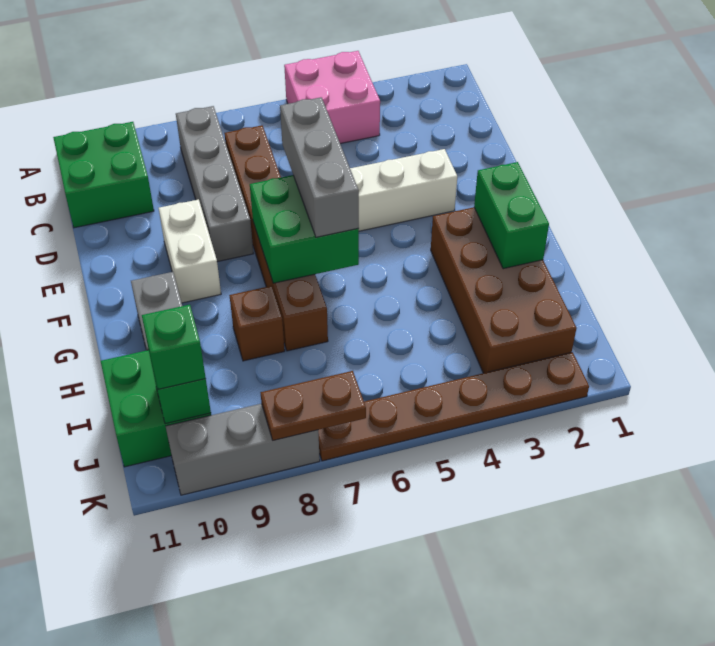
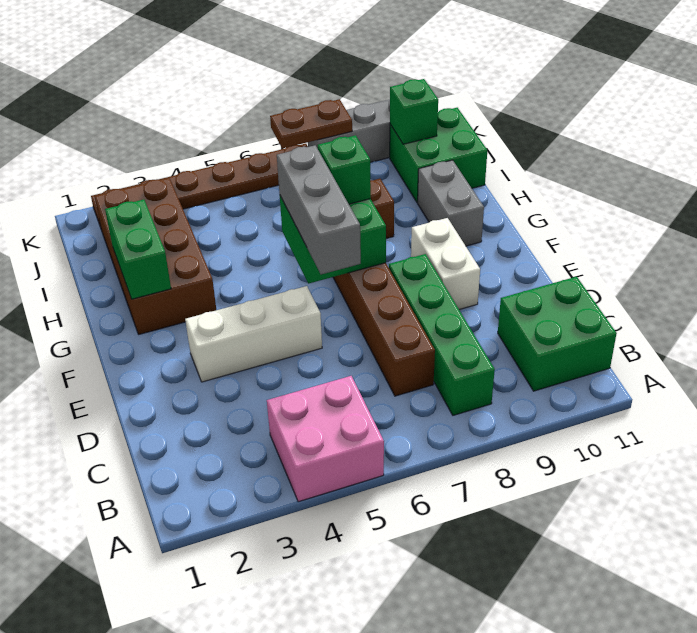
grey brick B8:E8 level 1 -> green brick B8:E8 level 1
green brick J10 level 3 -> green brick G7 level 3

